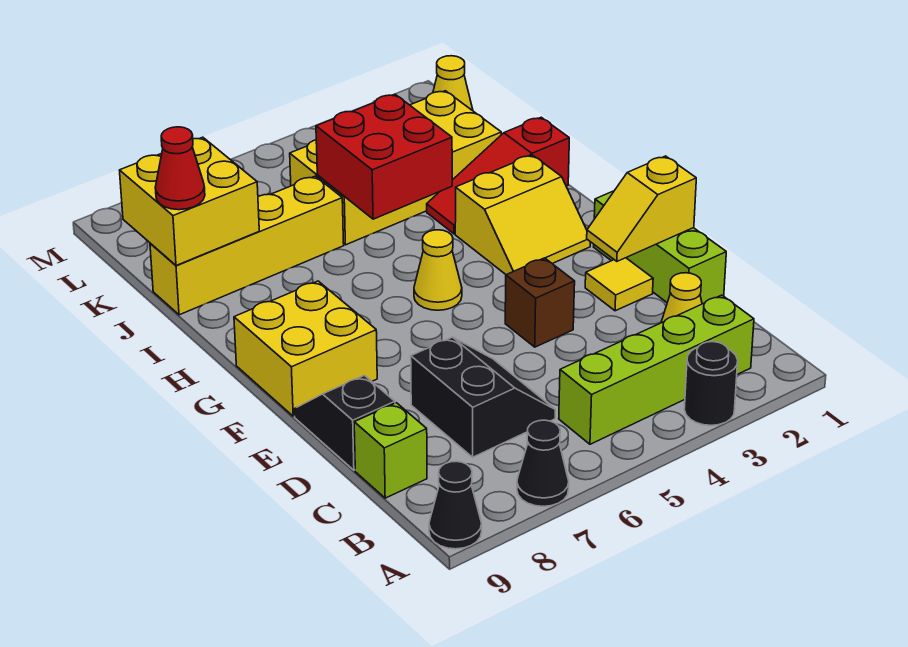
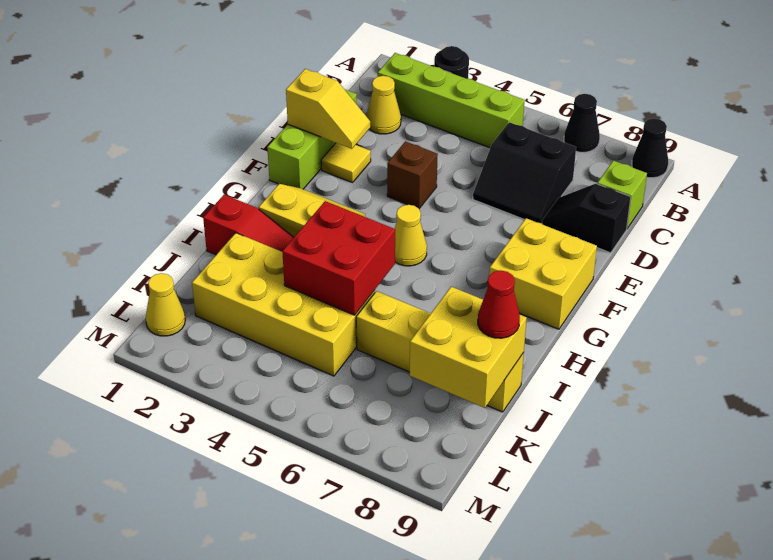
black slope C6:D7 level 1 top 7 -> black slope C6:D7 level 1 top C
black slope D9:E9 level 1 top D -> black slope D8:D9 level 1 top 9

